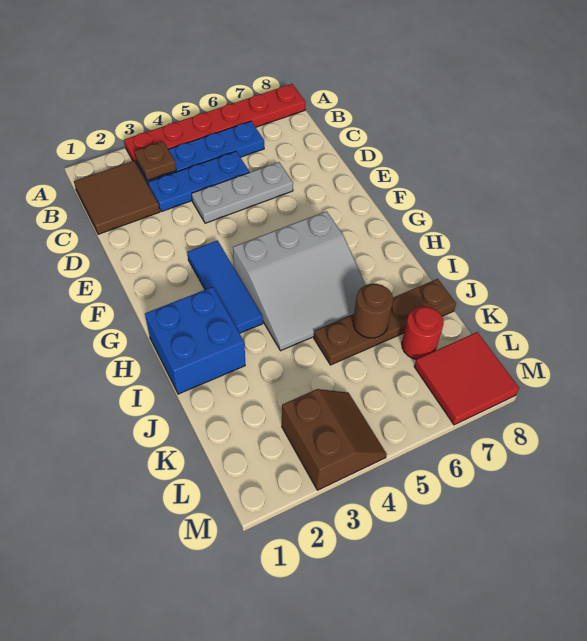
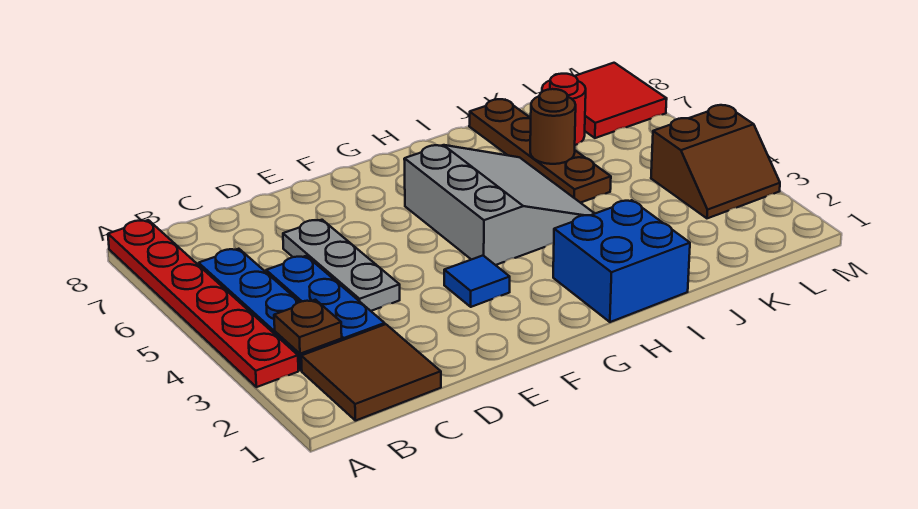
blue tile F3:H3 level 1 -> blue tile F3 level 1
brown slope L3:M4 level 1 top 3 -> brown slope L3:M4 level 1 top 4

